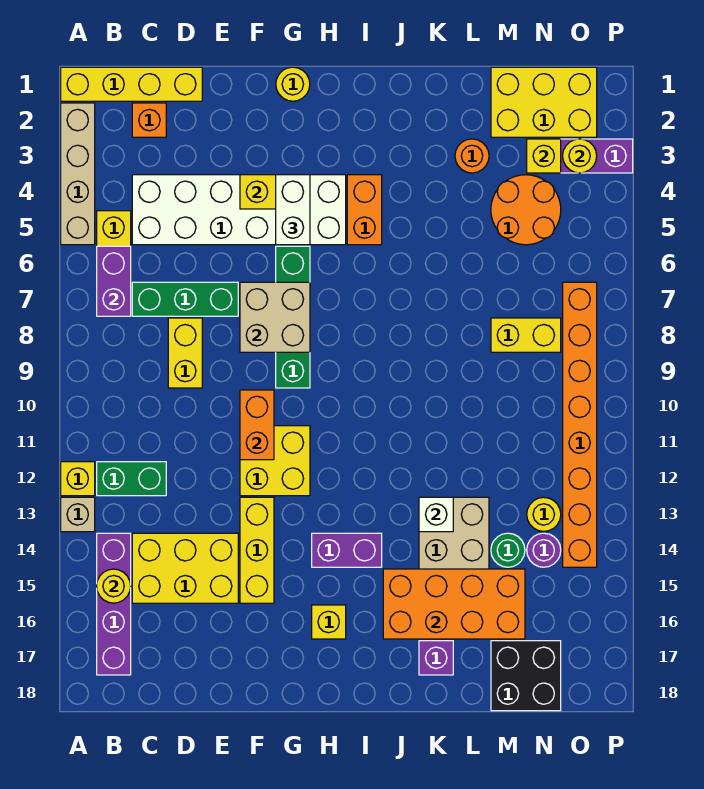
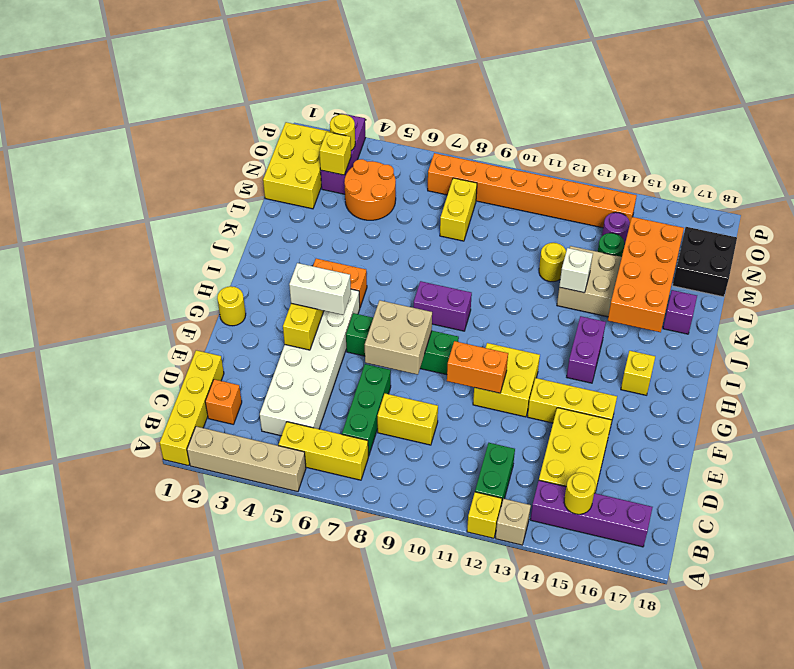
purple brick B6:B7 level 2 -> purple brick I8:I9 level 1
orange round brick L3 level 1 -> none
yellow round brick N13 level 1 -> yellow round brick L12 level 1

